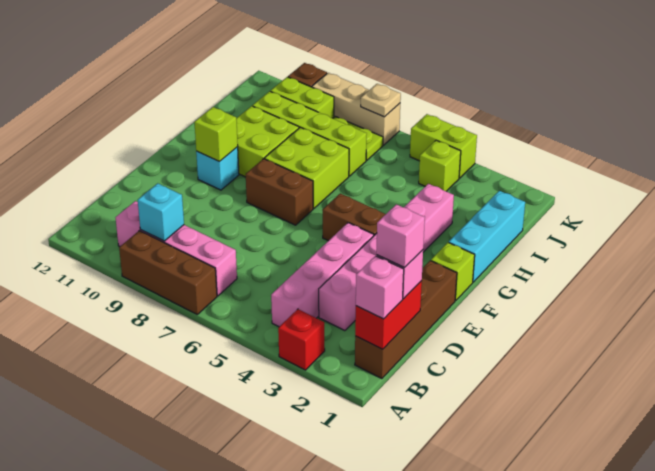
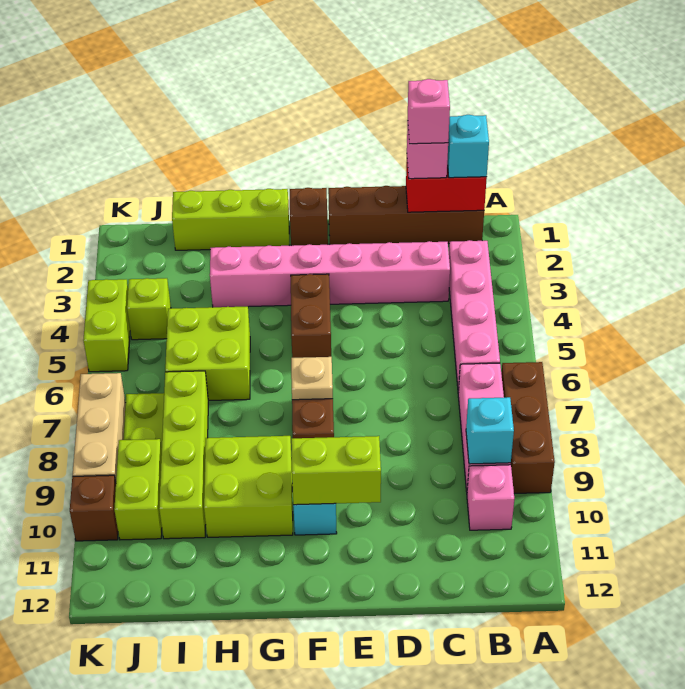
red brick A3 level 1 -> none
pink brick B1 level 3 -> cyan brick B1 level 3
pink brick B4:E4 level 1 -> pink brick B3:B6 level 1
lime brick F1 level 1 -> brown brick F1 level 1
lime brick F10 level 2 -> lime brick E10:F10 level 2
cyan brick G1:I1 level 1 -> lime brick G1:I1 level 1
lime brick G7:H8 level 1 -> lime brick H5:I6 level 1
tan plate K7 level 2 -> tan plate F7 level 2

